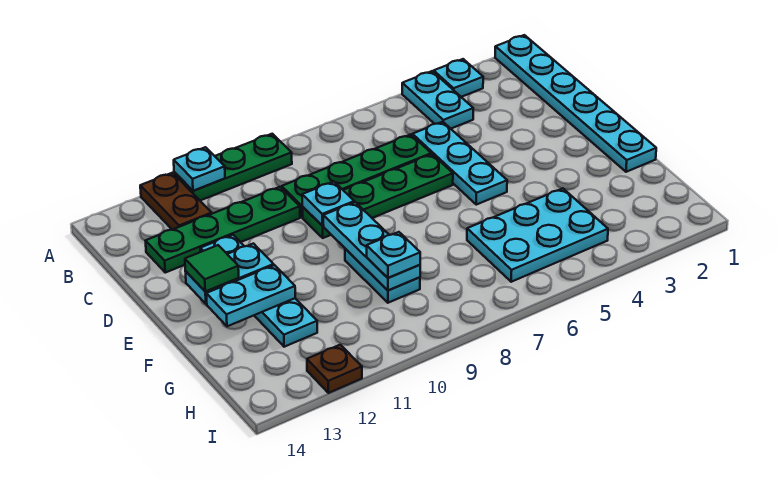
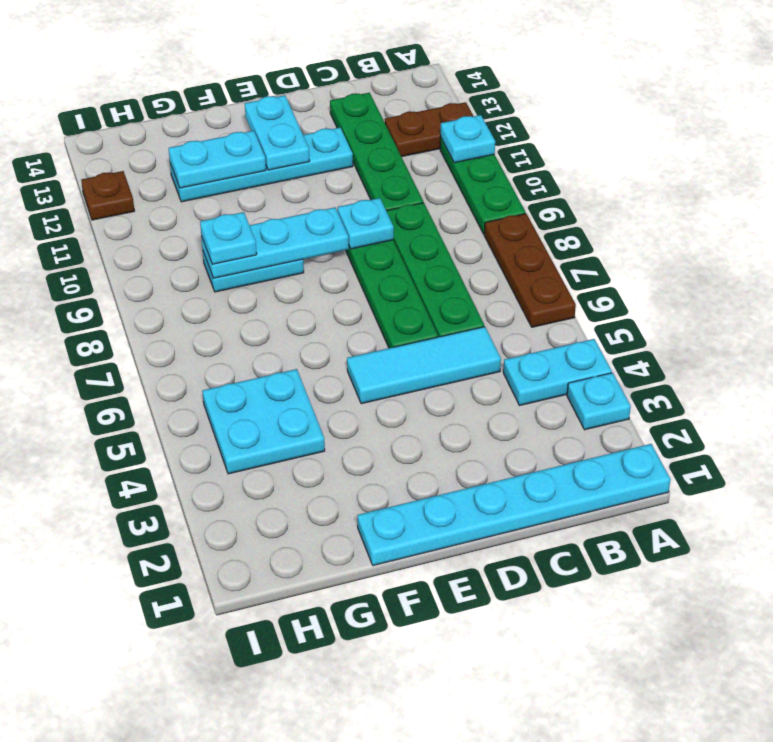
none -> brown plate A6:A8 level 1
cyan plate C5:E5 level 1 -> cyan tile C5:E5 level 1
green tile E13 level 3 -> none
cyan plate F12:F13 level 2 -> cyan plate F12:G12 level 2
cyan plate G4:H6 level 1 -> cyan plate G4:H5 level 1

